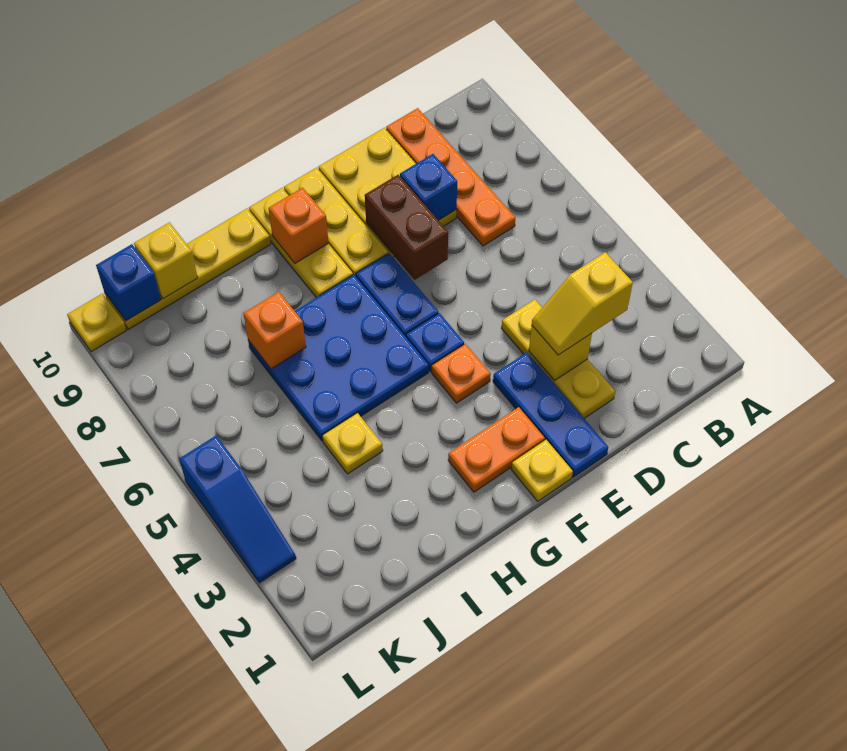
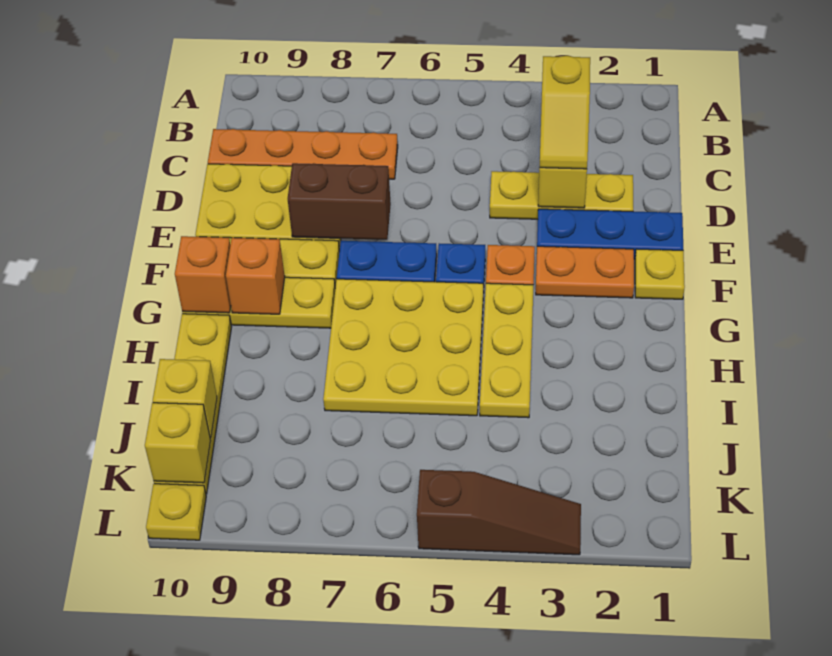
blue brick D8 level 2 -> none
orange plate F2:G2 level 1 -> orange plate F2:F3 level 1
blue plate G5:I7 level 1 -> yellow plate G5:I7 level 1
yellow plate I4 level 1 -> yellow plate G4:I4 level 1
orange brick I7 level 2 -> orange brick G10 level 2
blue brick K10 level 2 -> yellow brick K10 level 2
blue slope L3:L5 level 1 top 5 -> brown slope L3:L5 level 1 top 5

